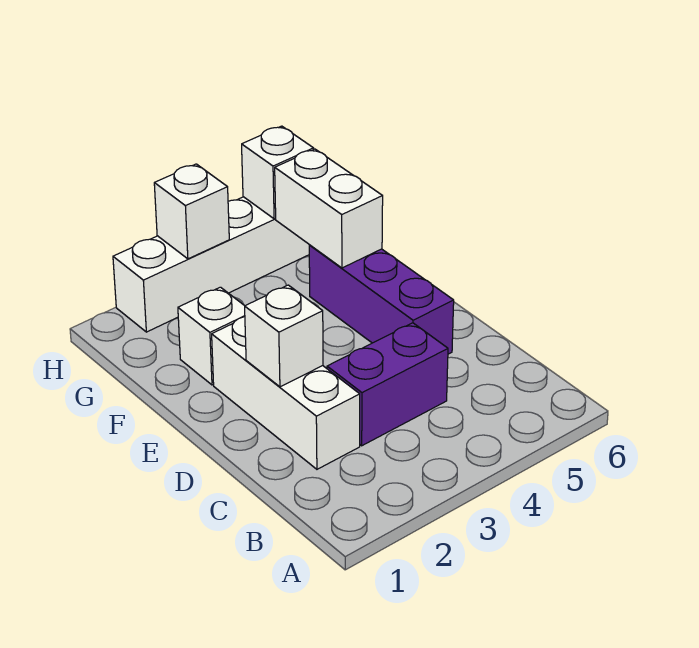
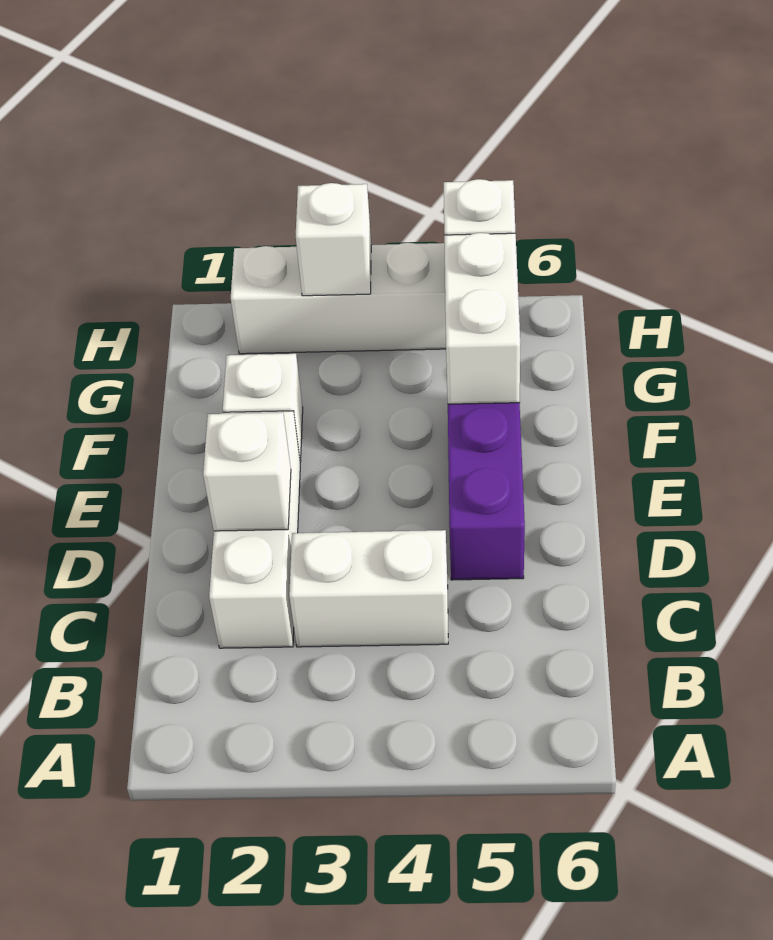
purple brick C3:C4 level 1 -> white brick C3:C4 level 1

